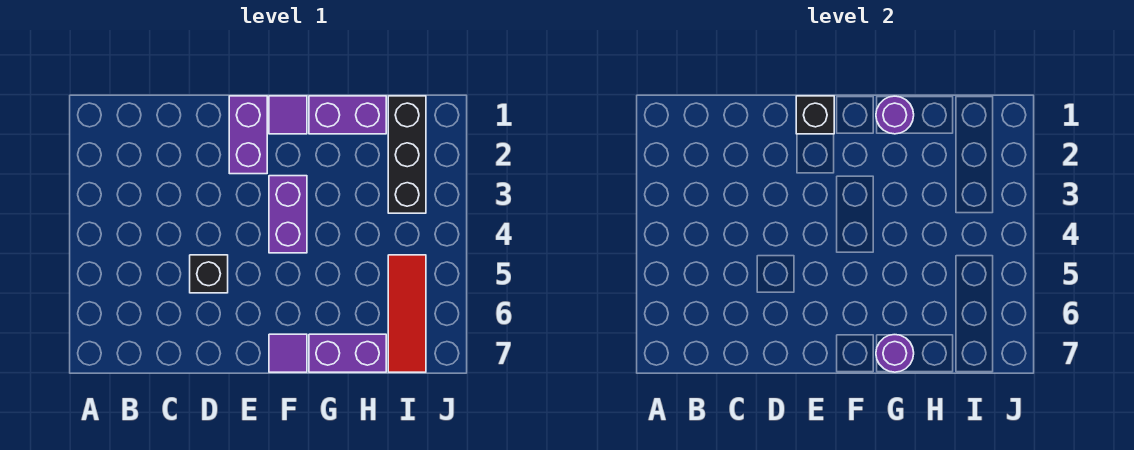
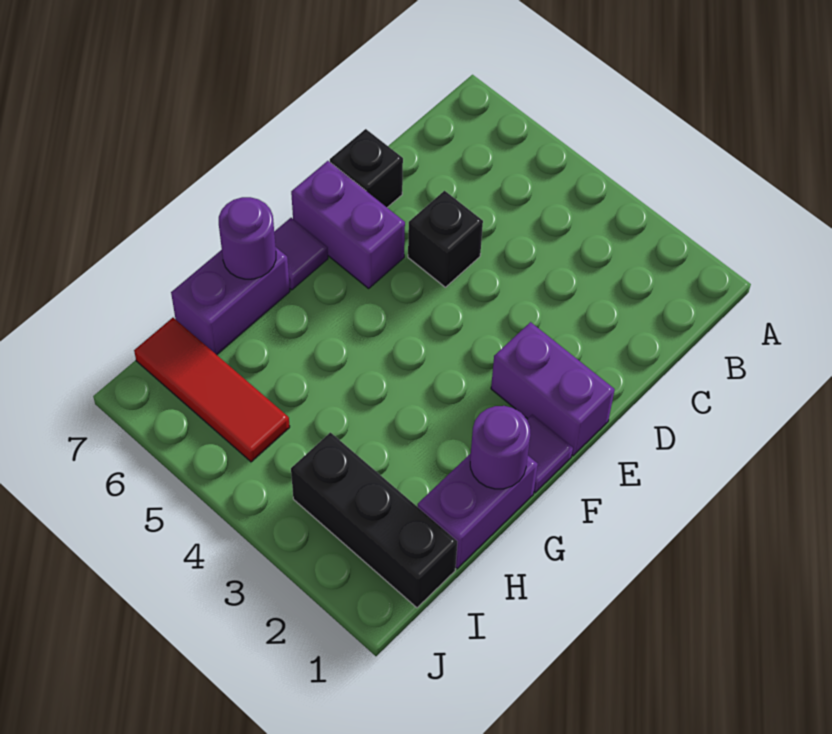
black brick E1 level 2 -> black brick D7 level 1
purple brick F3:F4 level 1 -> purple brick E6:E7 level 1

